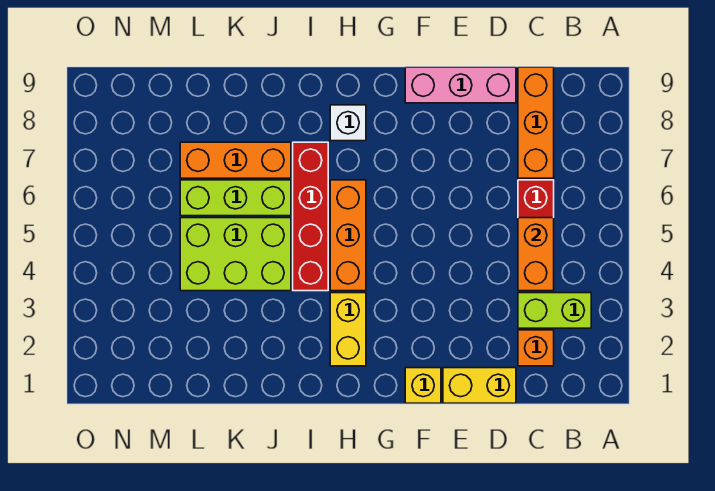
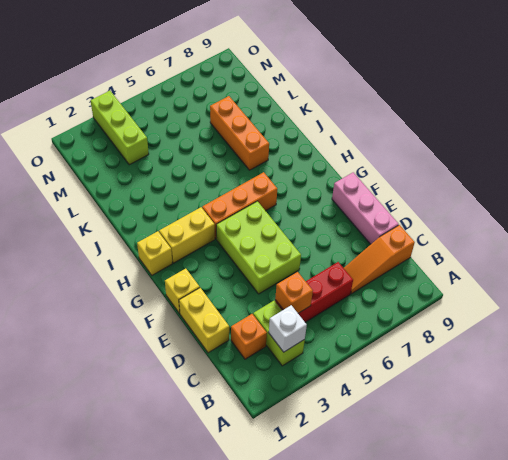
orange brick C4:C5 level 2 -> orange brick C4 level 2
orange brick C7:C9 level 1 -> orange slope C7:C9 level 1 top 9
none -> yellow brick H1 level 1
white brick H8 level 1 -> white brick B3 level 2
red brick I4:I7 level 1 -> none
lime brick J4:L5 level 1 -> lime brick E4:G5 level 1
lime brick J6:L6 level 1 -> lime brick M3:O3 level 1

